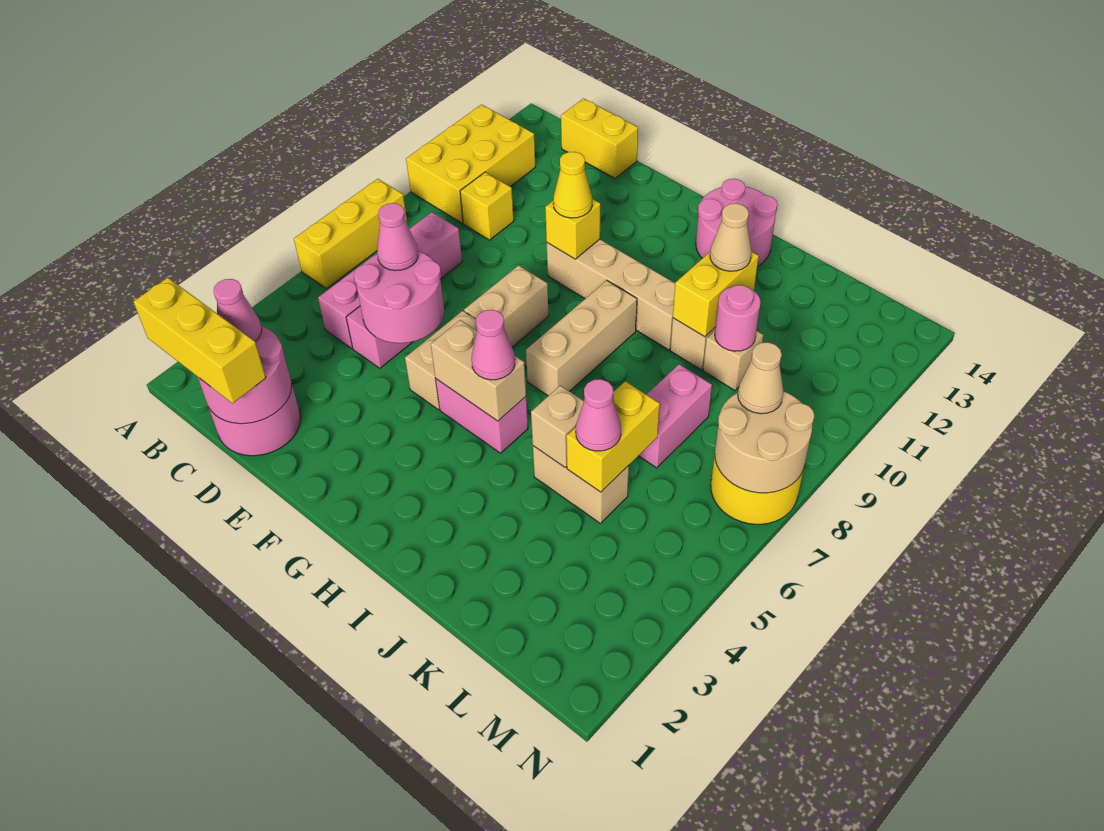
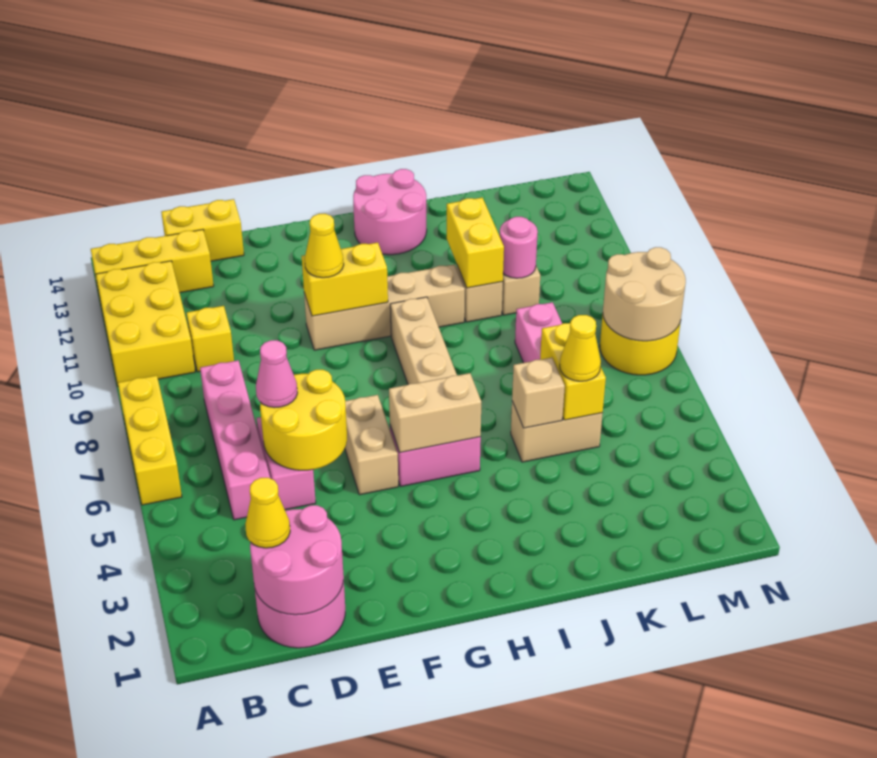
yellow brick B1:D1 level 3 -> yellow brick A13:C13 level 1
pink cone C2 level 3 -> yellow cone C2 level 3
pink round brick D5:E6 level 2 -> yellow round brick D5:E6 level 2
tan brick F7:F8 level 1 -> none
yellow brick F10 level 2 -> yellow brick F10:G10 level 2
pink cone H5 level 3 -> none
tan cone J11 level 3 -> none
pink cone K5 level 3 -> yellow cone K5 level 3
tan cone M8 level 3 -> none

